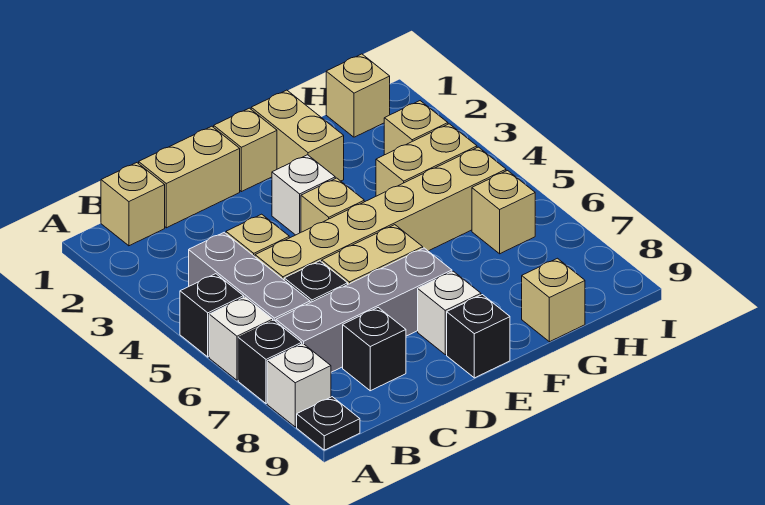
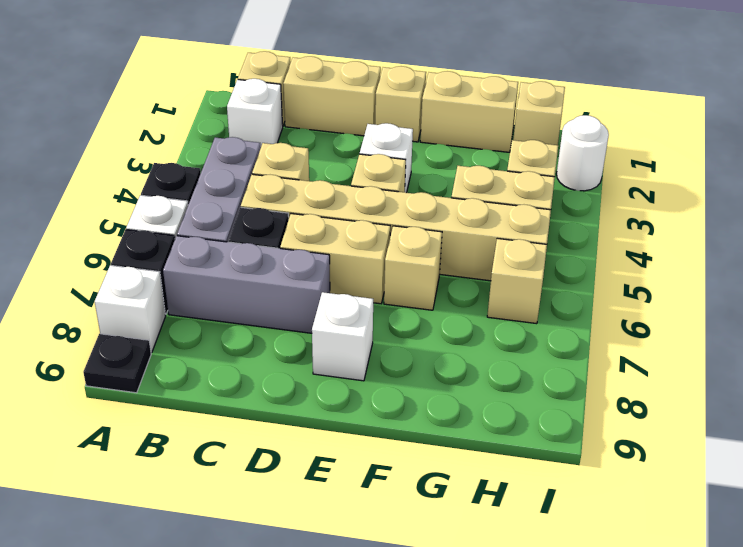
none -> white brick B2 level 1
grey brick B7:E7 level 1 -> grey brick B7:D7 level 1
black brick C8 level 1 -> none
black brick E9 level 1 -> none
tan brick F1:F2 level 1 -> tan brick F1:G1 level 1
tan brick G9 level 1 -> tan brick F6 level 1
none -> white round brick I2 level 1

